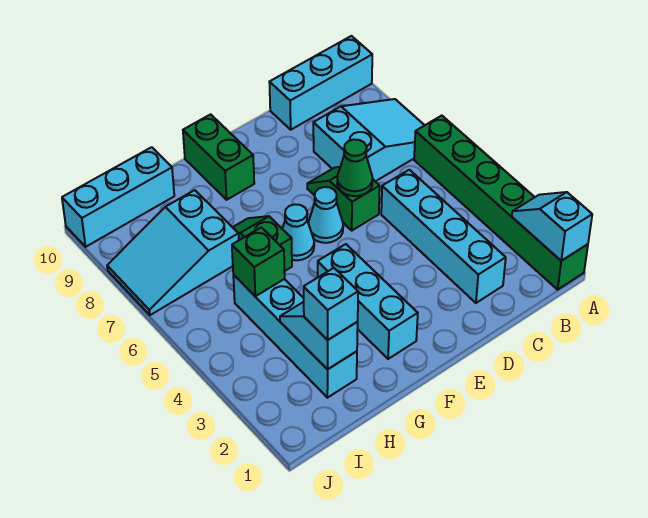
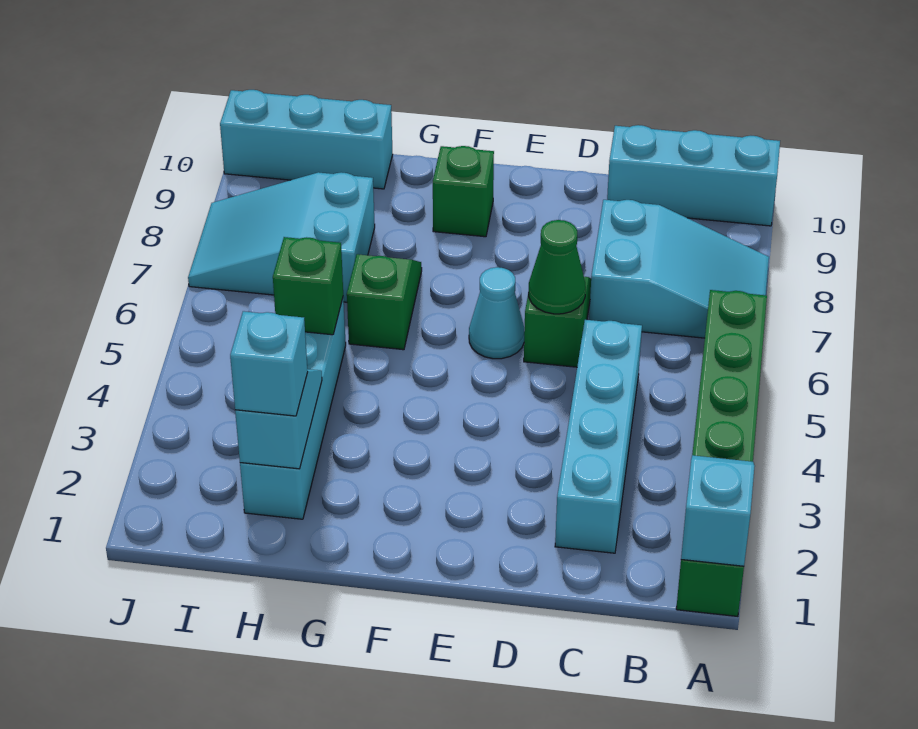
cyan brick F2:F4 level 1 -> none
cyan cone F6 level 1 -> none
green brick F9:F10 level 1 -> green brick F9 level 1

